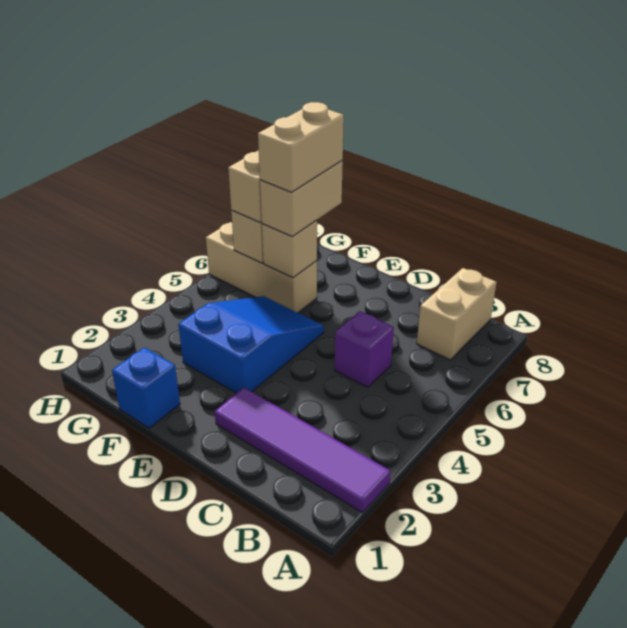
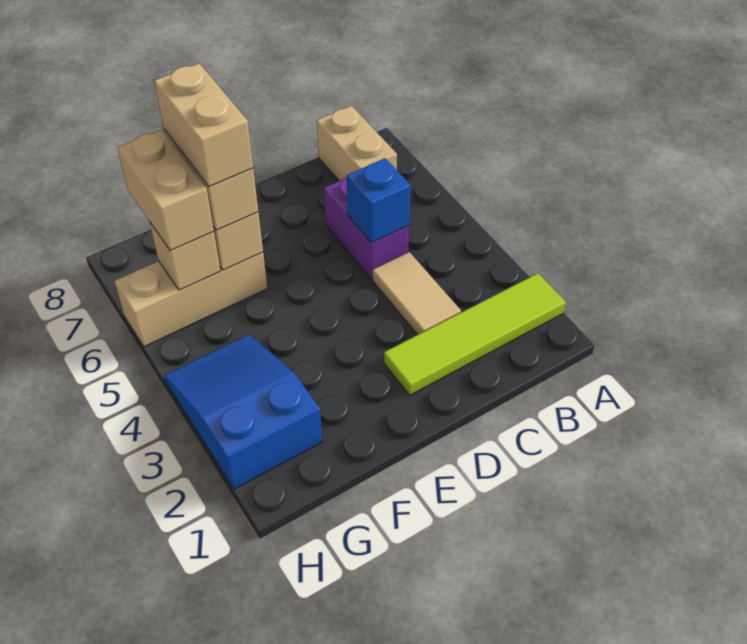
purple tile A2:D2 level 1 -> lime tile A2:D2 level 1
none -> tan tile C3:C4 level 1
purple brick C5 level 1 -> purple brick C5:C6 level 1
blue slope E3:F5 level 1 top 3 -> blue slope G2:H4 level 1 top 2
blue brick F1 level 1 -> blue brick C5 level 2

